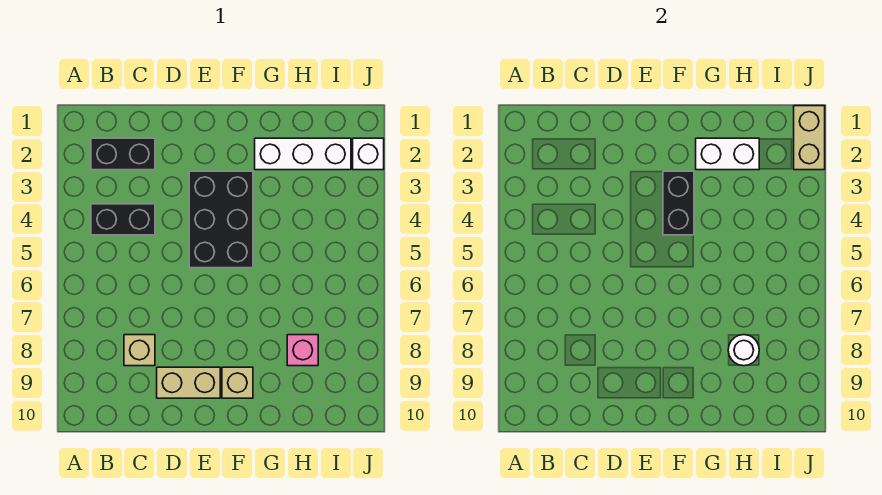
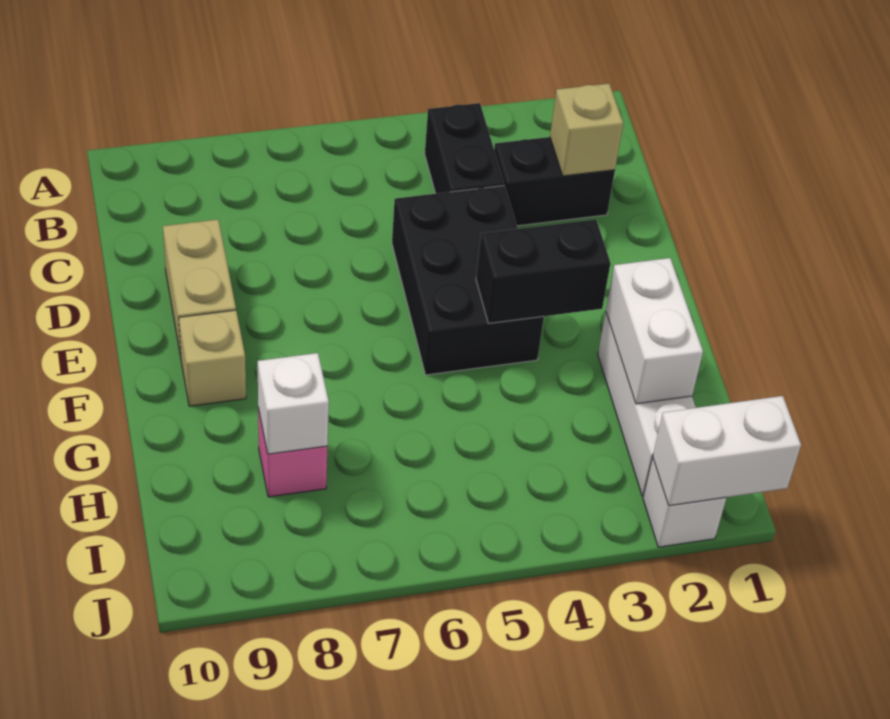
black brick B2:C2 level 1 -> black brick C2:C3 level 1
tan brick C8 level 1 -> tan brick C2 level 2
black brick E3:F5 level 1 -> black brick D4:F5 level 1
white round brick H8 level 2 -> white brick H8 level 2
tan brick J1:J2 level 2 -> white brick J1:J2 level 2

